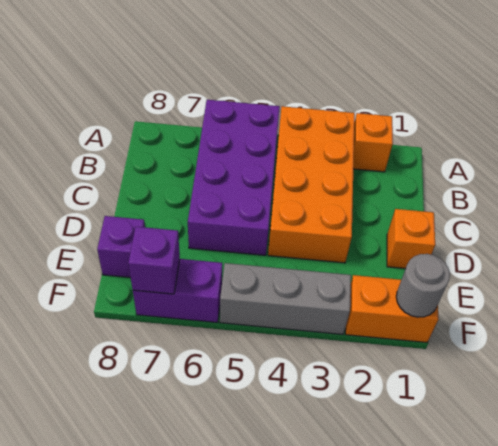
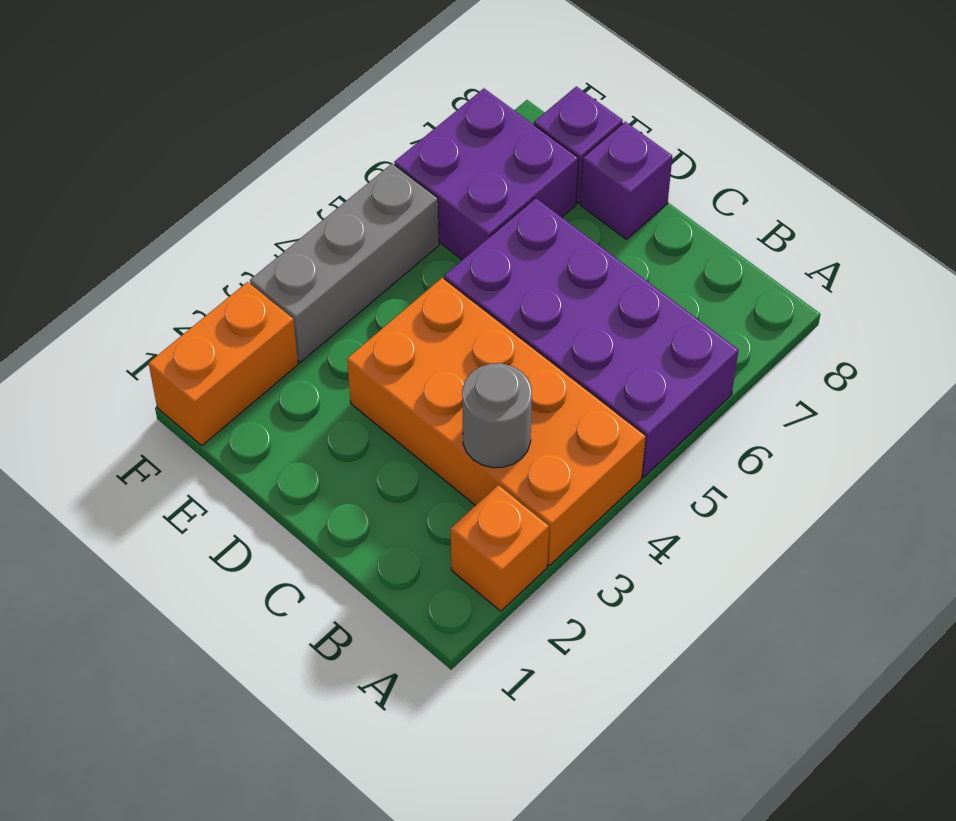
orange brick D1 level 1 -> none
grey round brick F1 level 2 -> grey round brick B3 level 2
purple brick F6:F7 level 1 -> purple brick E6:F7 level 1
purple brick F7 level 2 -> purple brick D8 level 1

